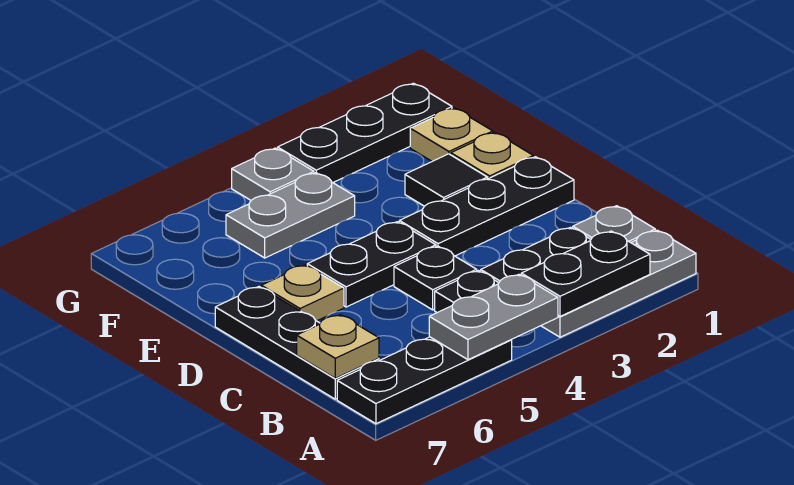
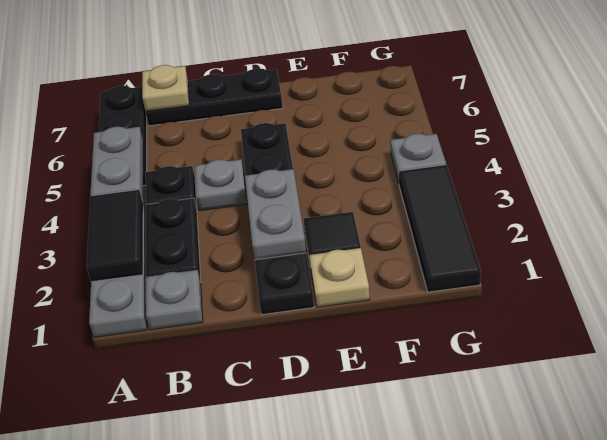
black plate A2:A3 level 2 -> black tile A2:A3 level 2
black plate C4 level 1 -> grey plate C4 level 1
tan plate D6 level 1 -> none
tan plate F1 level 1 -> none
grey plate F4:F5 level 1 -> grey plate D2:D3 level 2
black plate G1:G3 level 1 -> black tile G1:G3 level 1

